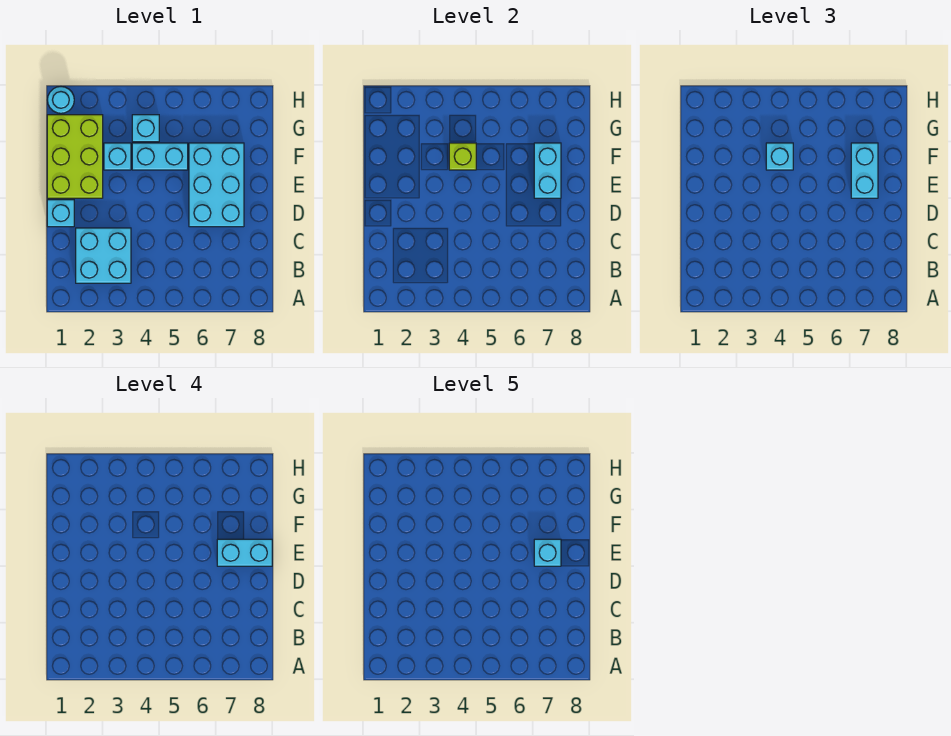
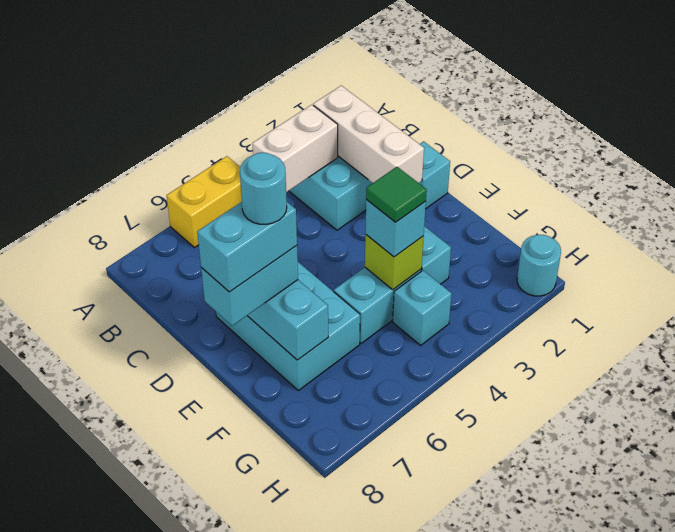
none -> yellow brick A5:A6 level 1
none -> white brick B2:D2 level 2
none -> white brick B3:B4 level 2
lime brick E1:G2 level 1 -> none
cyan brick E7:F7 level 3 -> cyan brick E7:E8 level 3
cyan brick E7 level 5 -> cyan round brick E7 level 5
none -> green tile F4 level 4

